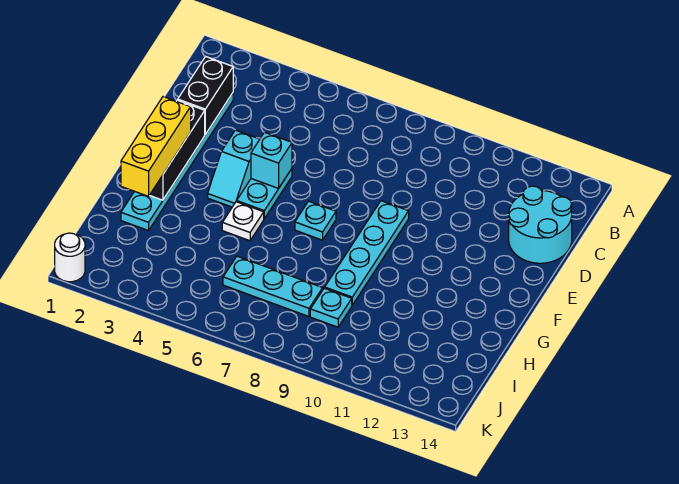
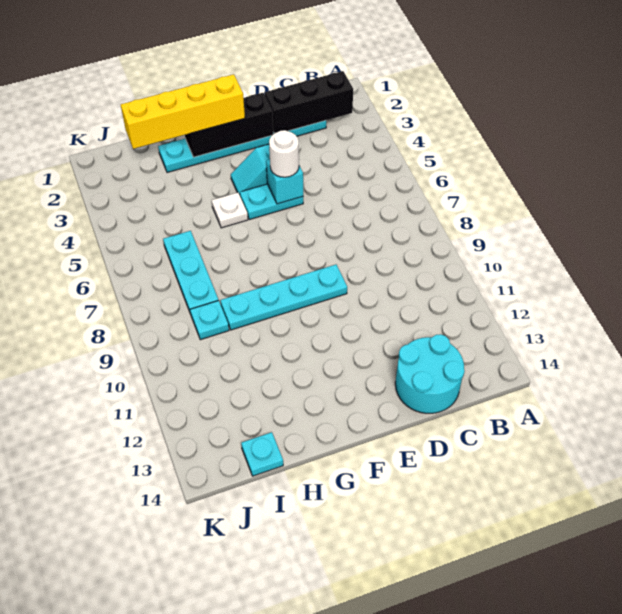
black brick C2:D2 level 2 -> black brick B2:D2 level 2
yellow brick F2:H2 level 3 -> yellow brick F2:I2 level 3
cyan plate F7 level 1 -> cyan plate I14 level 1
white round brick K1 level 1 -> white round brick E5 level 3

